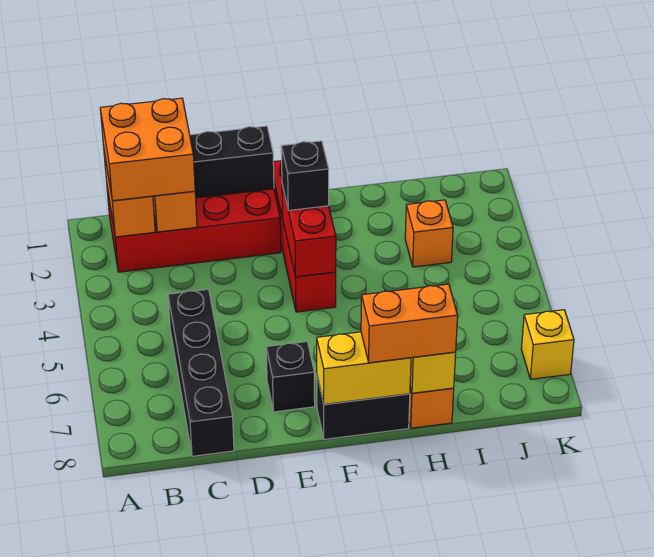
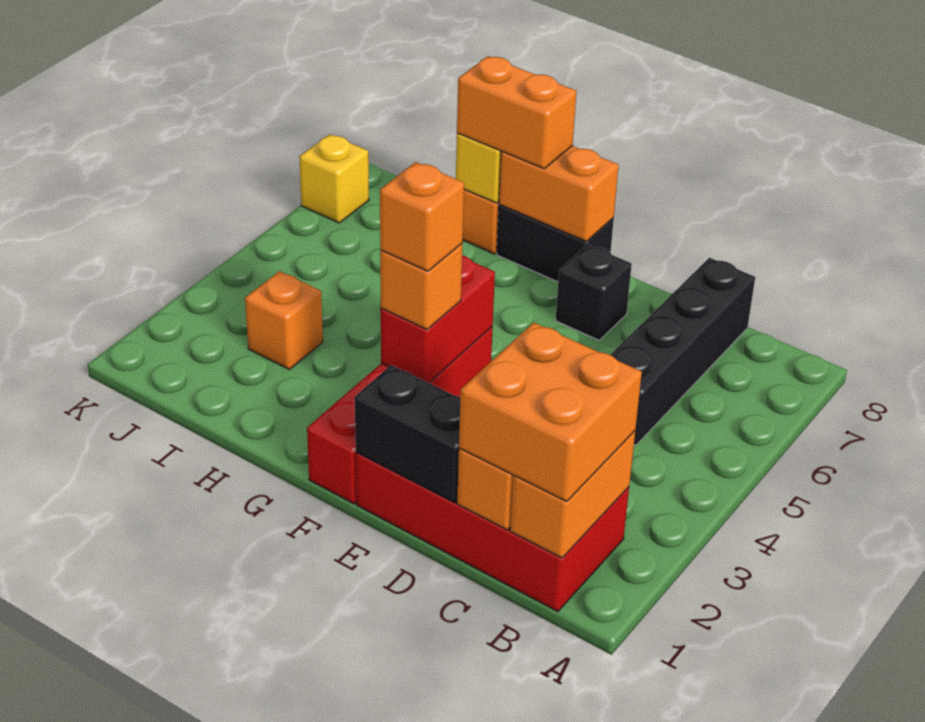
black brick F3 level 3 -> orange brick F3 level 3
none -> orange brick F3 level 4
yellow brick F8:G8 level 2 -> orange brick F8:G8 level 2

